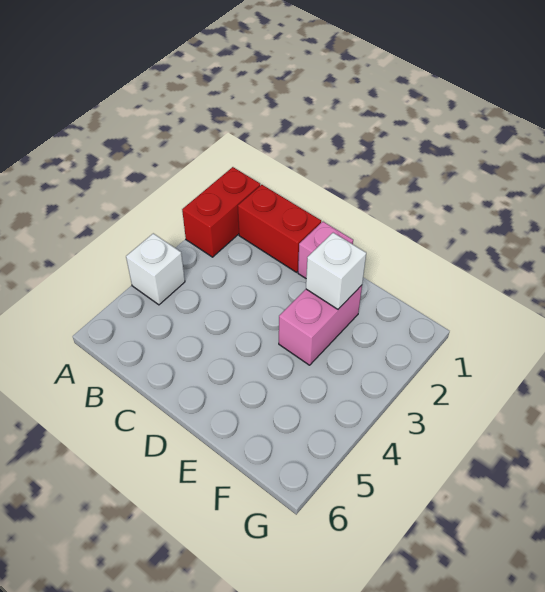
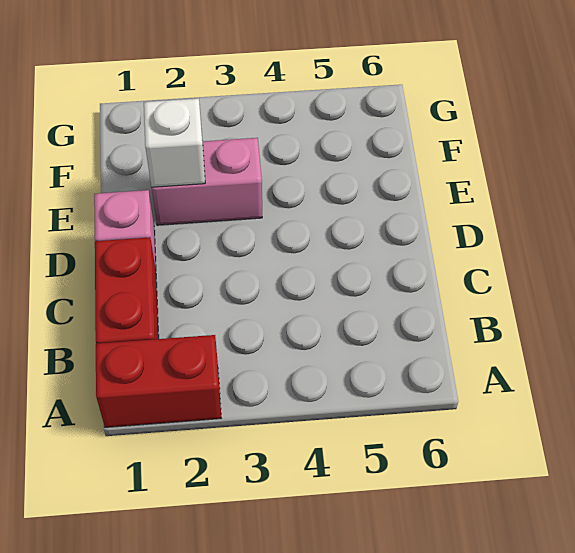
white brick A4 level 1 -> none

